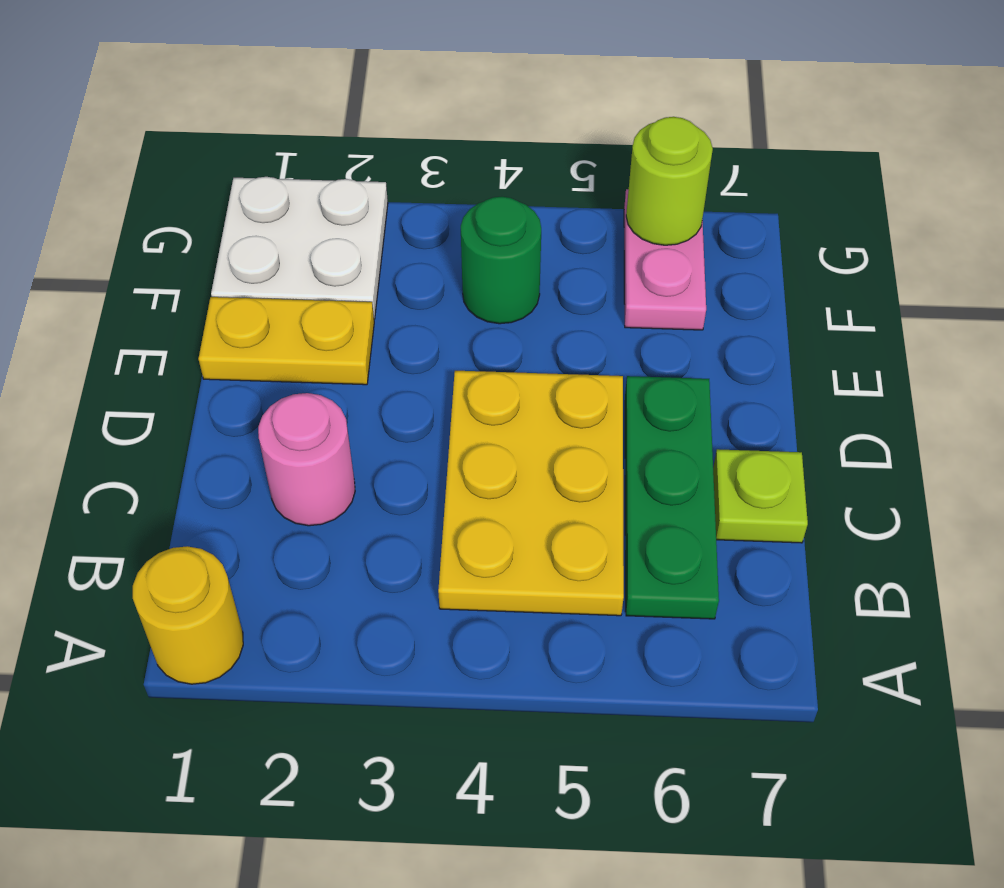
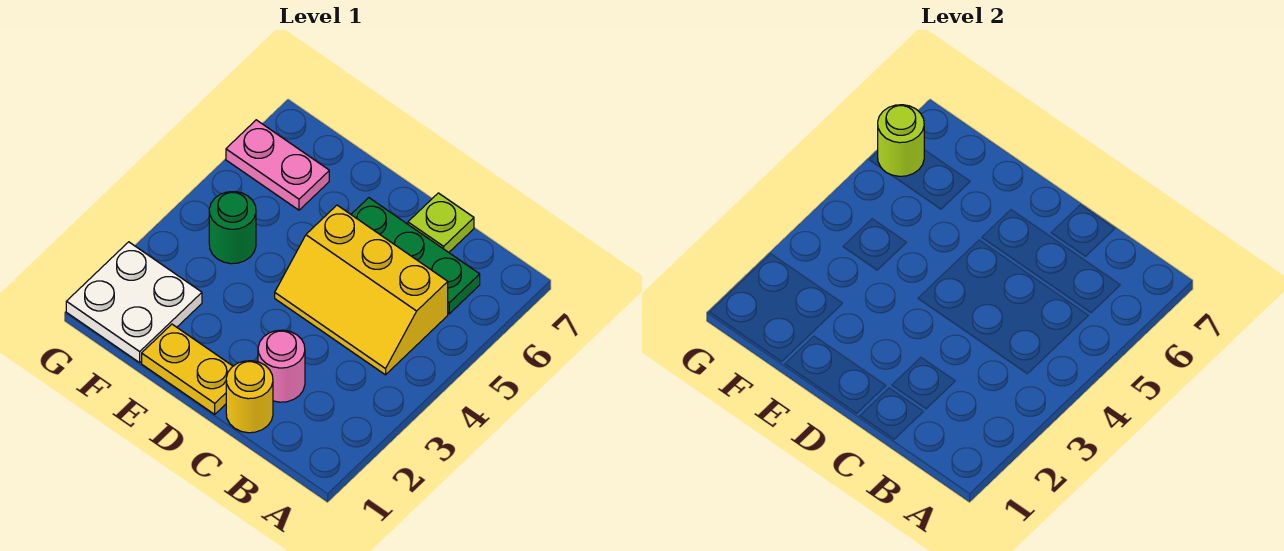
yellow round brick A1 level 1 -> yellow round brick C1 level 1
yellow plate B4:D5 level 1 -> yellow slope B4:D5 level 1 top 5
yellow plate E1:E2 level 1 -> yellow plate D1:E1 level 1

